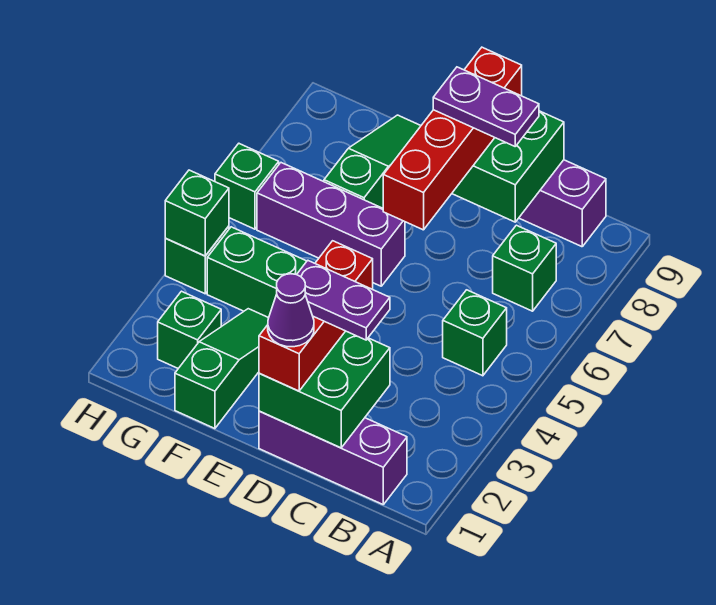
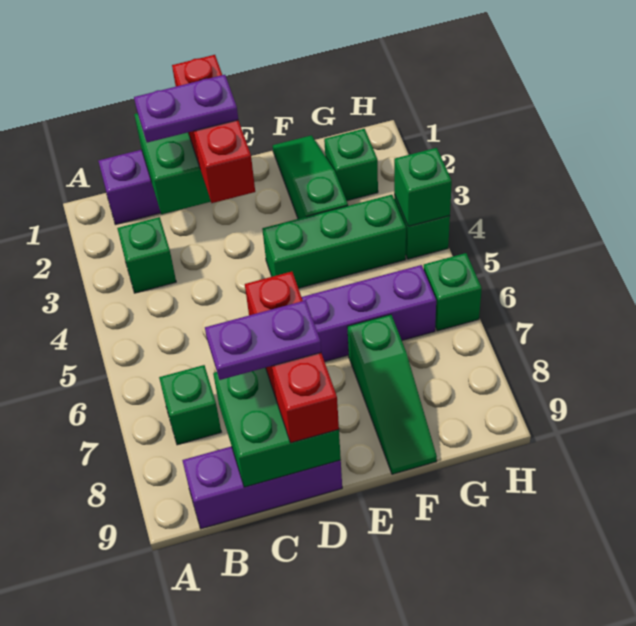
green brick B5 level 1 -> green brick B3 level 1
purple cone D1 level 4 -> none
red brick D6:D9 level 3 -> red brick D7:D9 level 3
green slope F1:F3 level 1 top 1 -> green slope F1:F3 level 1 top 3

